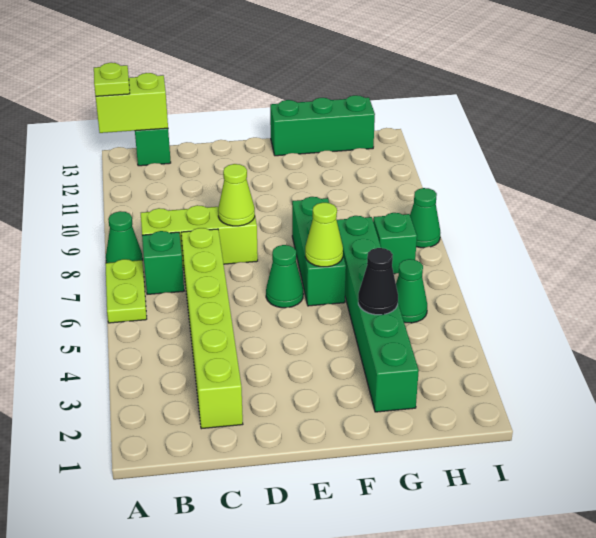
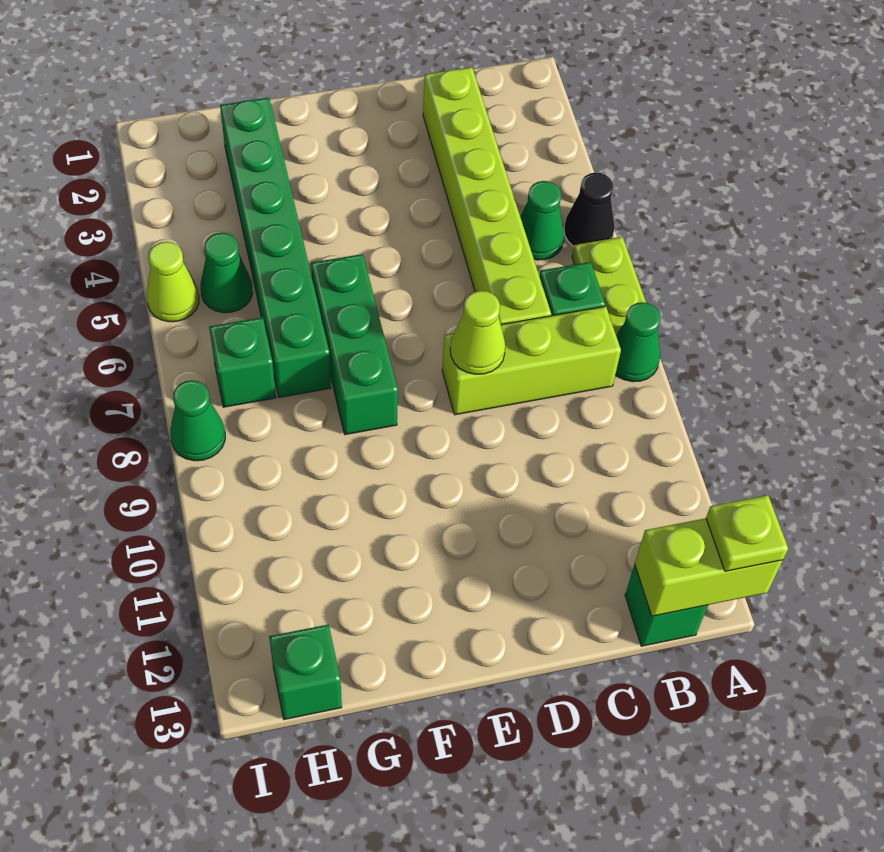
green cone E6 level 1 -> green cone B5 level 1
lime cone F6 level 2 -> lime cone I5 level 1
green brick F13:H13 level 1 -> green brick H13 level 1
black cone G4 level 2 -> black cone A5 level 1

